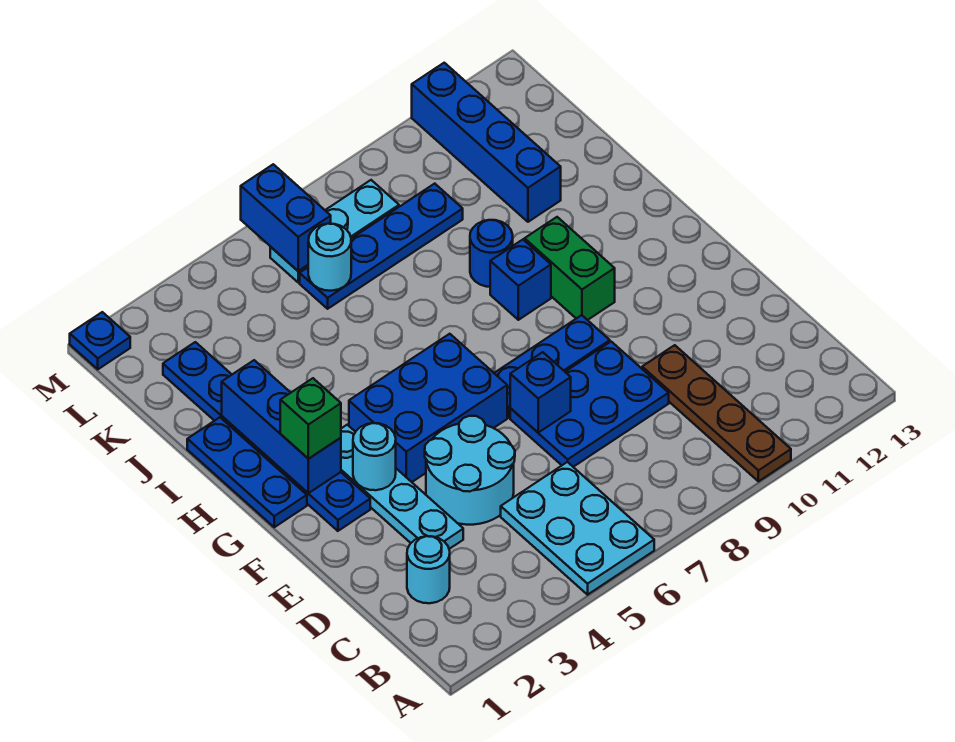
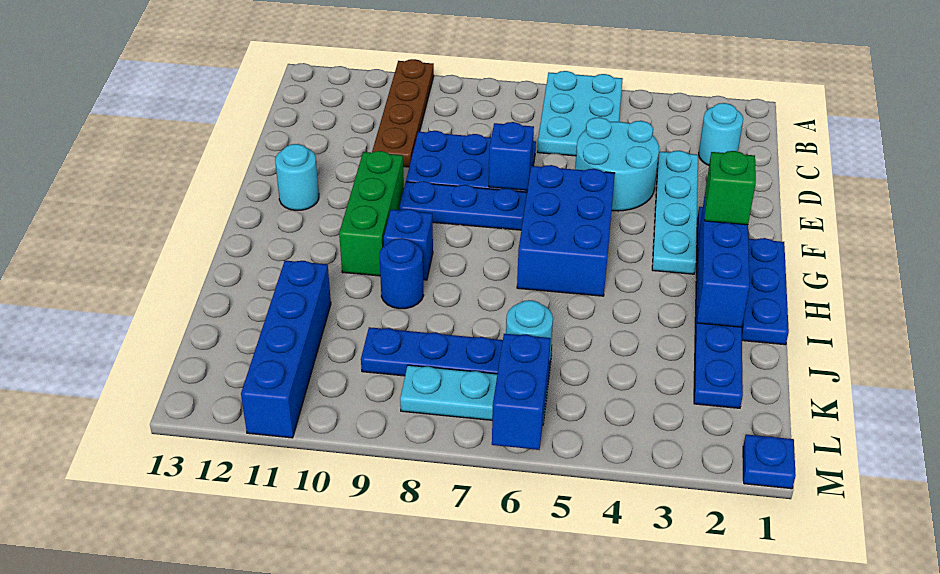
cyan round brick F3 level 2 -> cyan round brick F12 level 1
blue brick F4:G6 level 1 -> blue brick F5:H6 level 1
green brick G10:H10 level 1 -> green brick F10:H10 level 1

